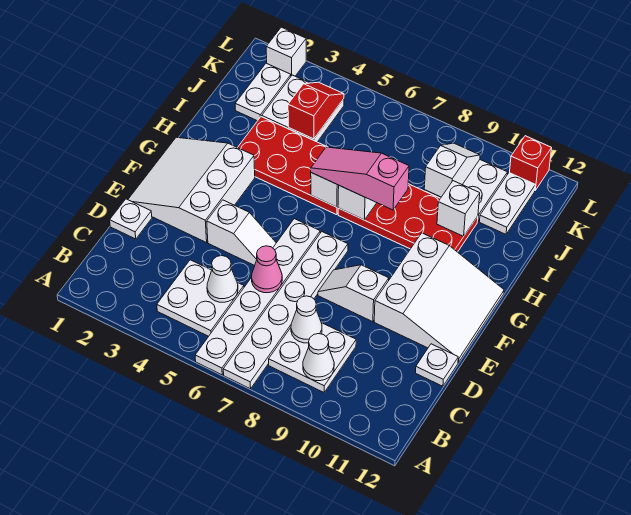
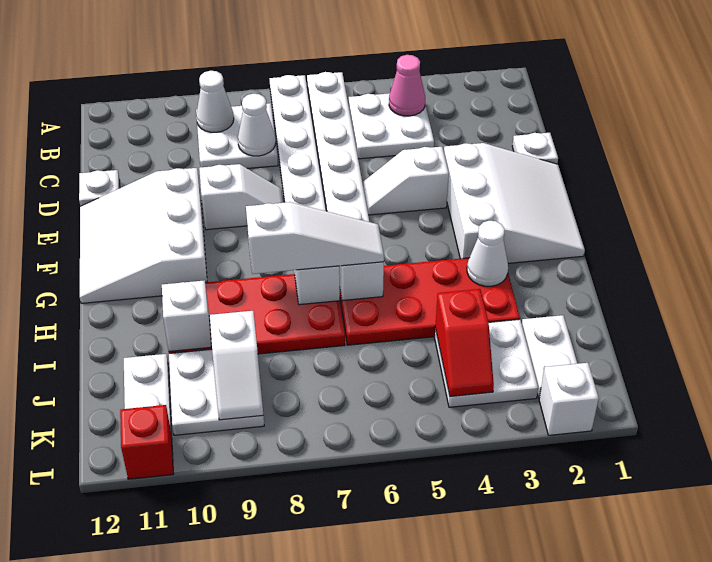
white cone C5 level 2 -> white cone H3 level 2
pink cone D6 level 2 -> pink cone B4 level 2
pink slope H6:H8 level 3 top 8 -> white slope H6:H8 level 3 top 8

